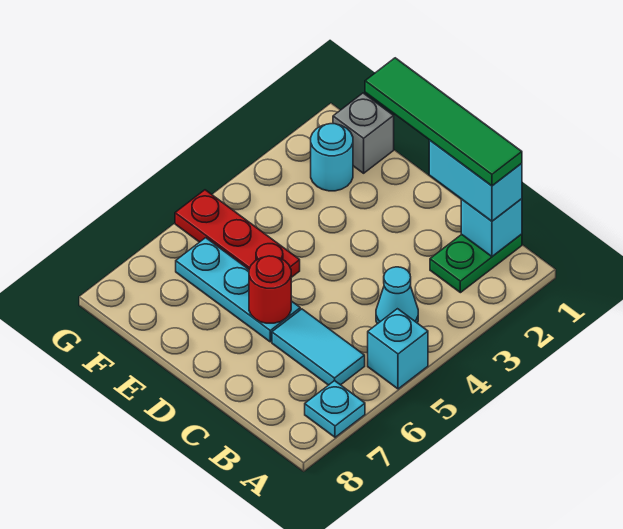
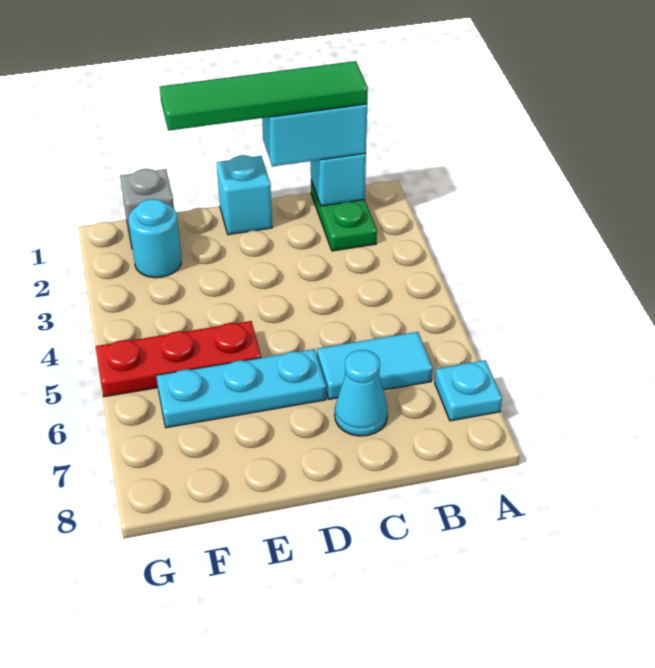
cyan brick A5 level 1 -> cyan brick D1 level 1
cyan cone B4 level 1 -> cyan cone C7 level 1
red round brick D6 level 2 -> none

